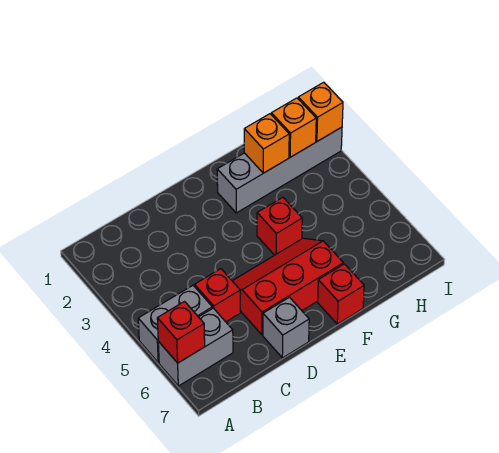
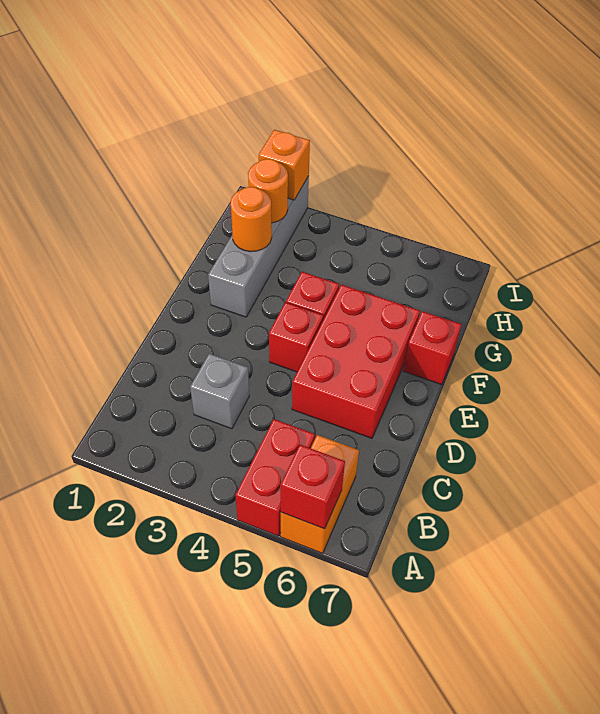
grey brick A5:B5 level 1 -> red brick A5:B5 level 1
grey brick A6:B6 level 1 -> orange brick A6:B6 level 1
red brick C5 level 1 -> red brick E4 level 1
red slope D5:F6 level 1 top 6 -> red brick D5:F6 level 1
grey brick D7 level 1 -> grey brick C3 level 1
orange brick G2 level 2 -> orange round brick G2 level 2
orange brick H2 level 2 -> orange round brick H2 level 2

